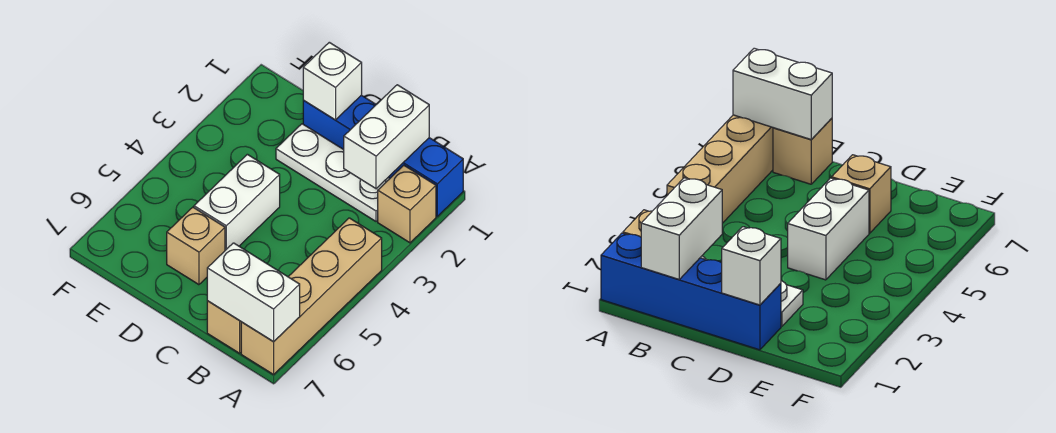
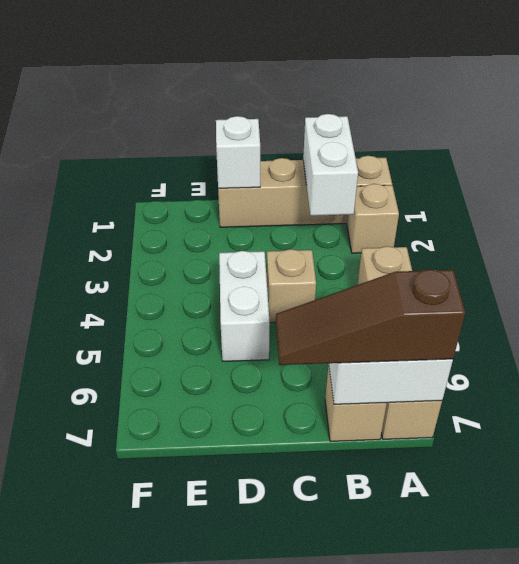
blue brick A1:D1 level 1 -> tan brick A1:D1 level 1
none -> brown slope A7:C7 level 3 top A
white plate B2:D2 level 1 -> none
tan brick D6 level 1 -> tan brick C4 level 1

